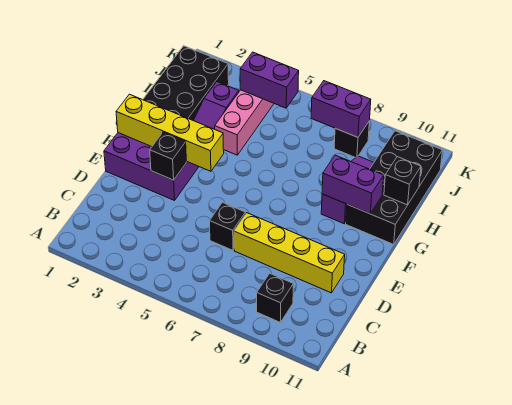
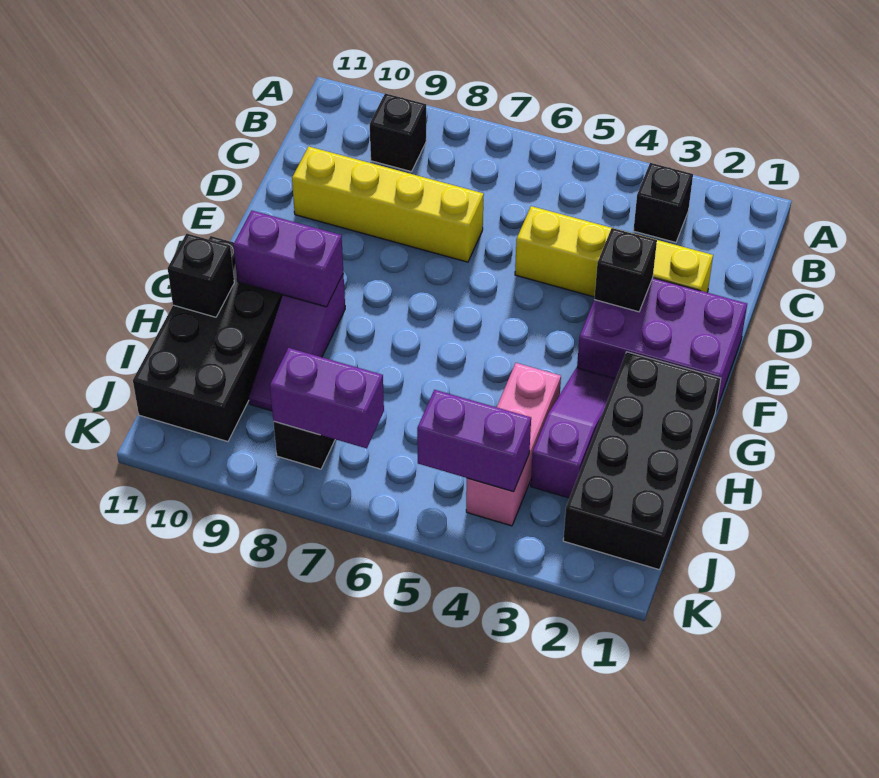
black brick D6 level 1 -> black brick B3 level 1
yellow brick F1:F4 level 2 -> yellow brick D2:D5 level 1

